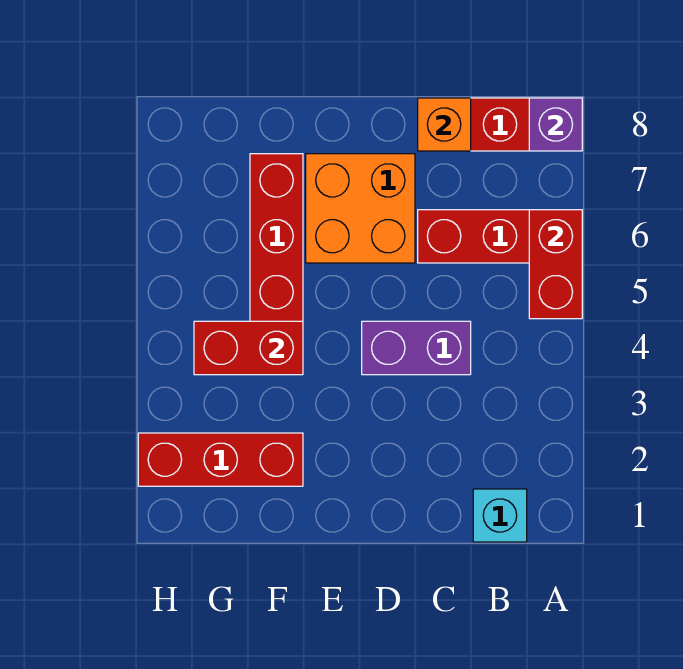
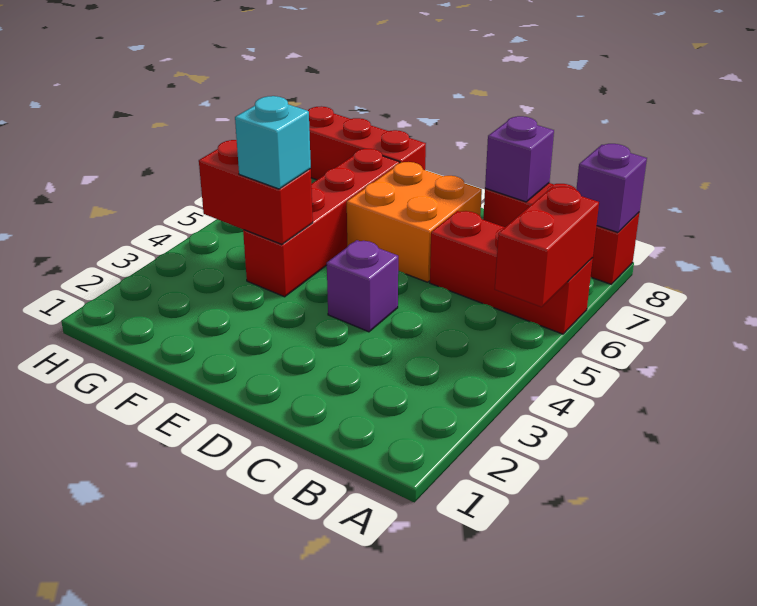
cyan brick B1 level 1 -> cyan brick F4 level 3
purple brick C4:D4 level 1 -> purple brick D4 level 1
orange brick C8 level 2 -> purple brick C8 level 2
red brick F2:H2 level 1 -> red brick F8:H8 level 1

